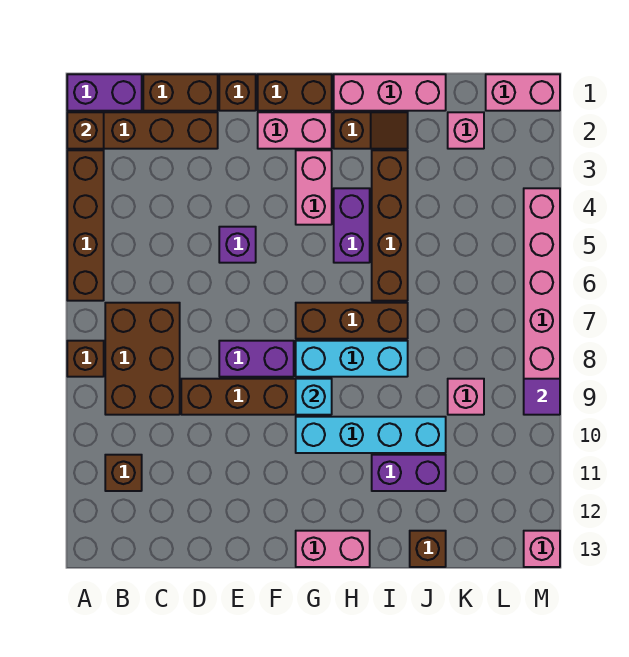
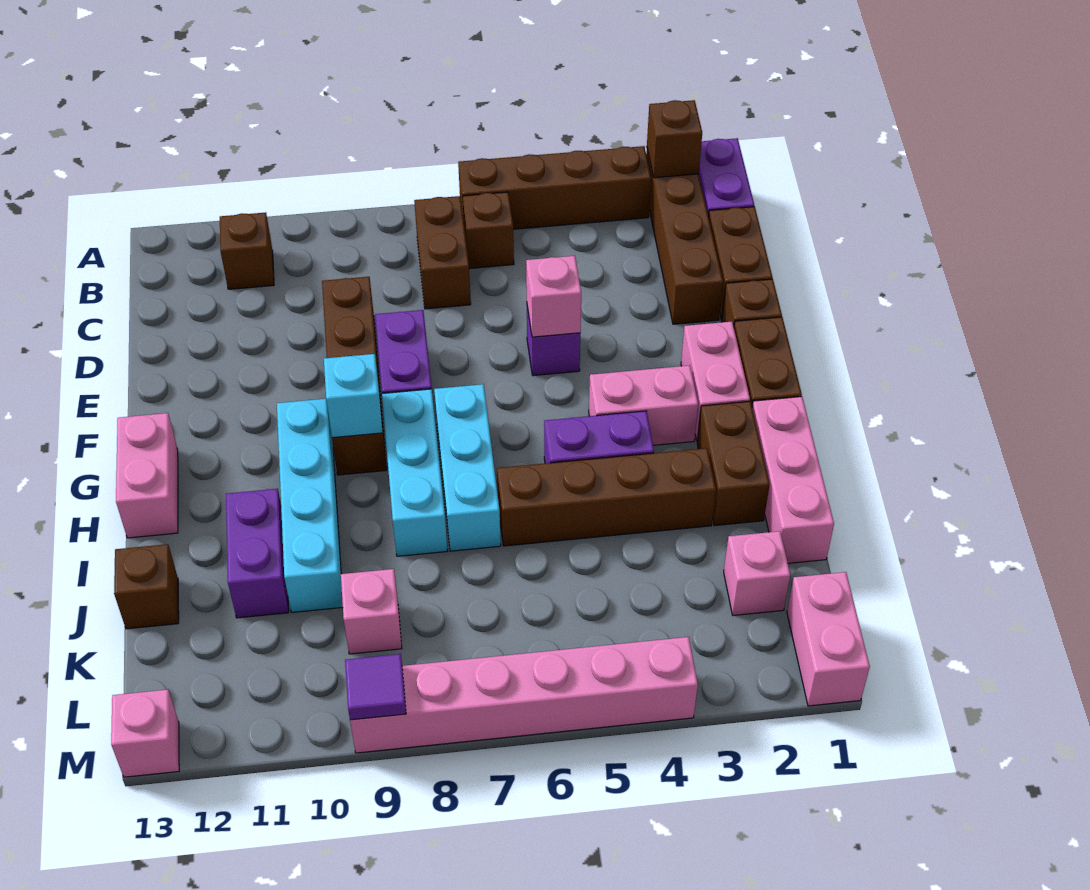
brown brick A8 level 1 -> brown brick B6 level 1
brown brick B7:C9 level 1 -> brown brick B7:C7 level 1
none -> pink brick E5 level 2
brown brick G7:I7 level 1 -> cyan brick G7:I7 level 1
brown slope H2:I2 level 1 top H -> brown brick H2:I2 level 1

